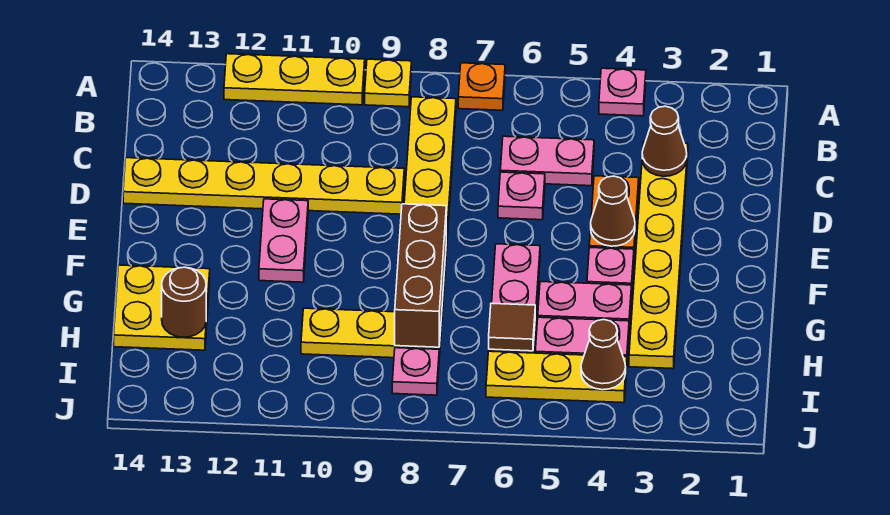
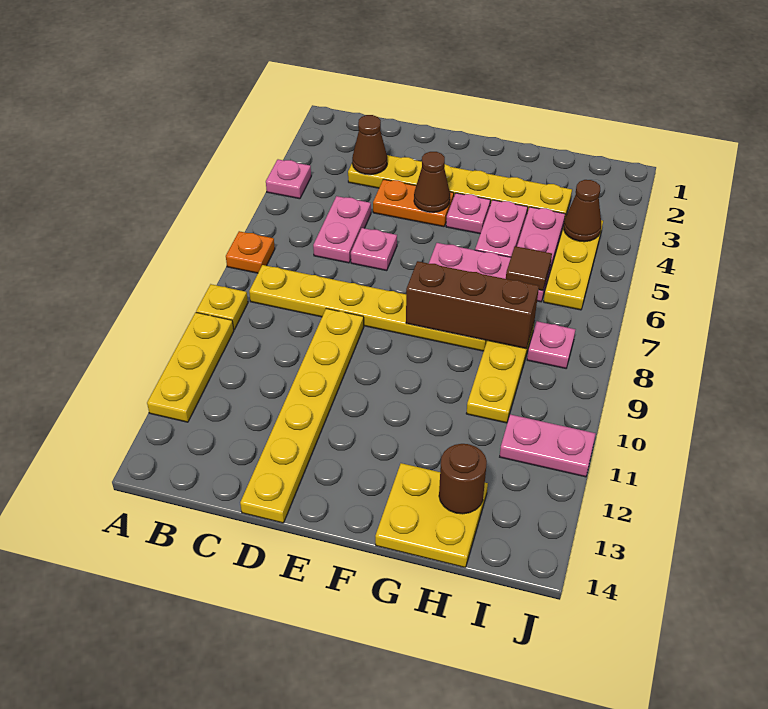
pink plate E11:F11 level 1 -> pink plate I11:J11 level 1

